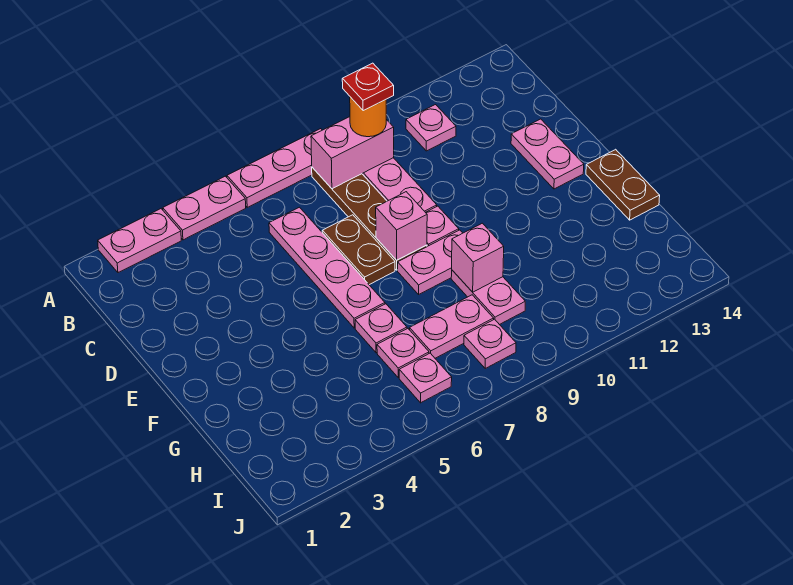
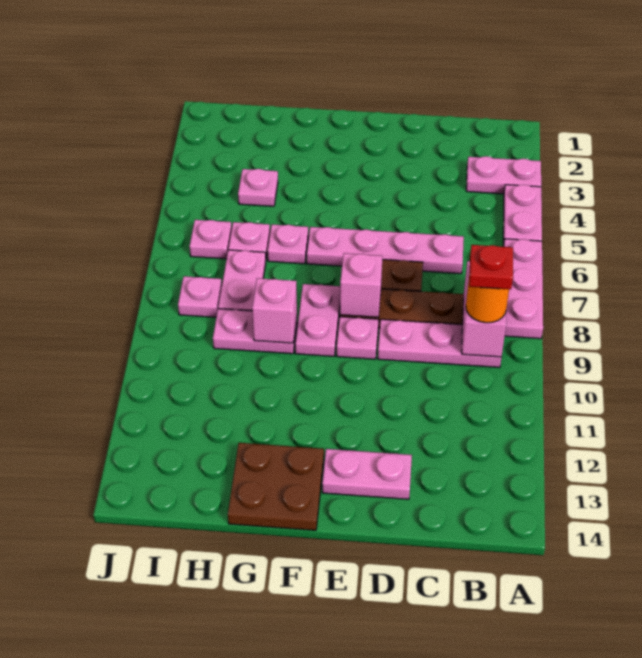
pink plate A2:A3 level 1 -> pink plate A3:B3 level 1
pink plate B11 level 1 -> pink plate H4 level 1
brown plate F14:G14 level 1 -> brown plate F13:G14 level 1

